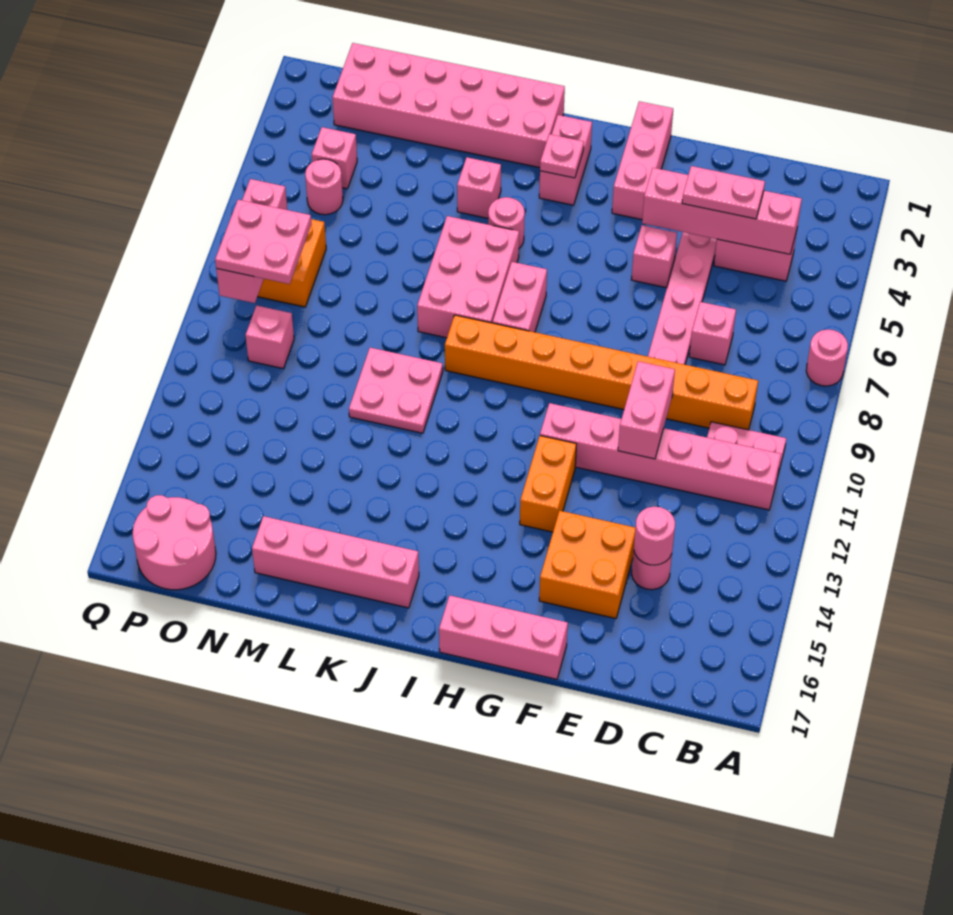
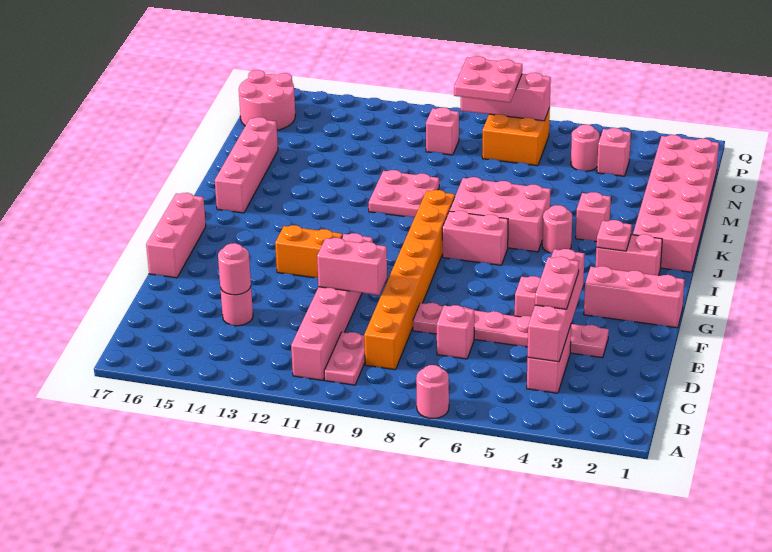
orange brick E14:F15 level 1 -> none

